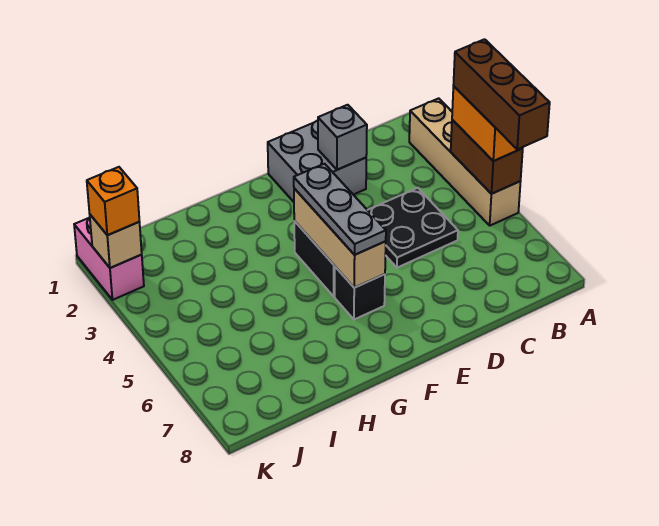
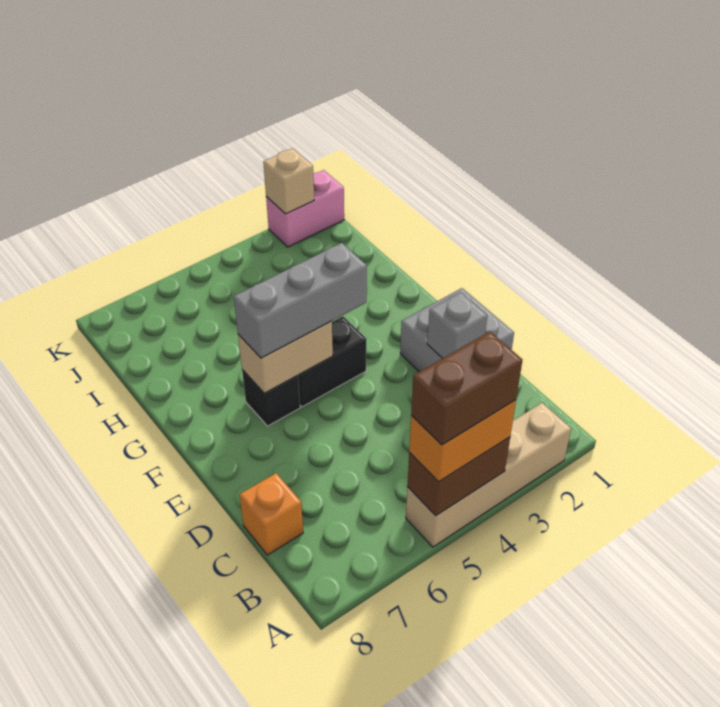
brown brick A4:A6 level 4 -> brown brick A4:A5 level 4
black plate C4:D5 level 1 -> none
tan brick F4:F6 level 2 -> tan brick F5:F6 level 2
grey plate F4:F6 level 3 -> grey brick F4:F6 level 3
orange brick K2 level 3 -> orange brick C8 level 1

